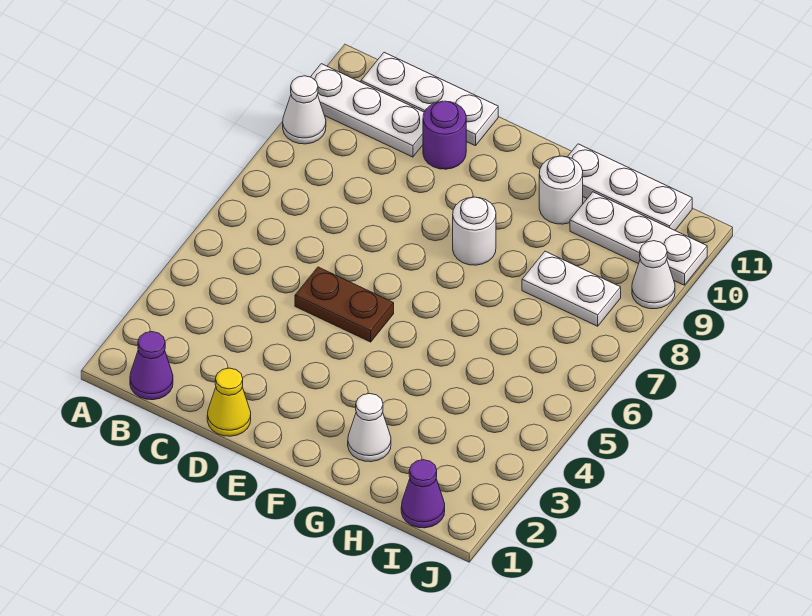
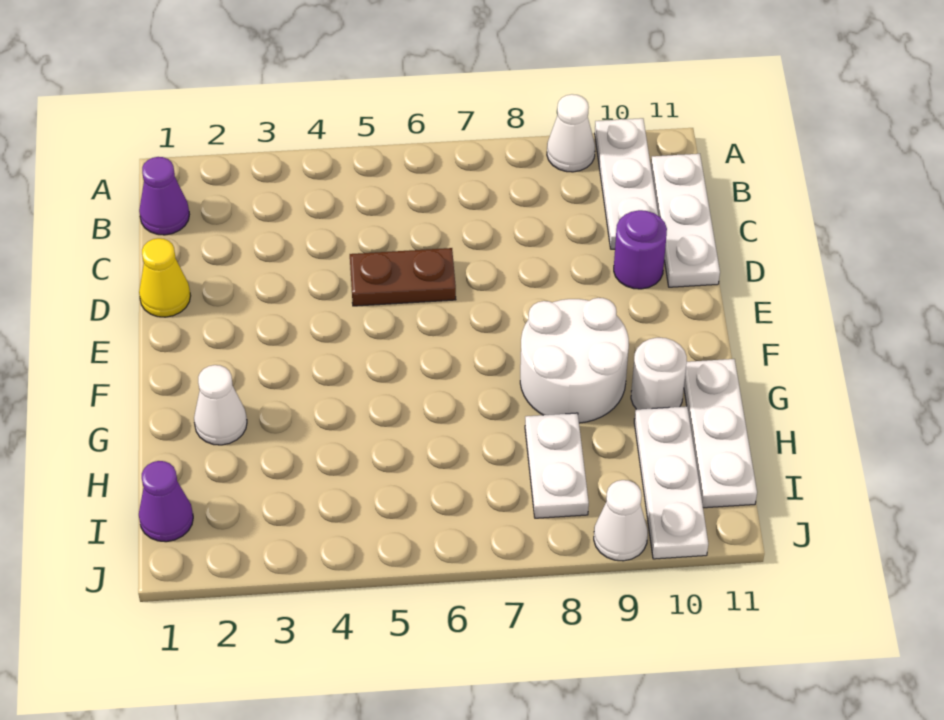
brown plate D5:E5 level 1 -> brown plate D5:D6 level 1
white round brick F8 level 1 -> white round brick F8:G9 level 1

